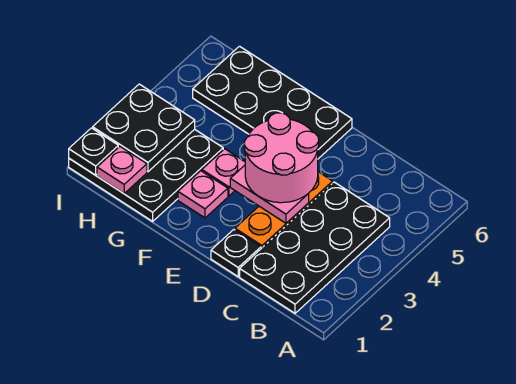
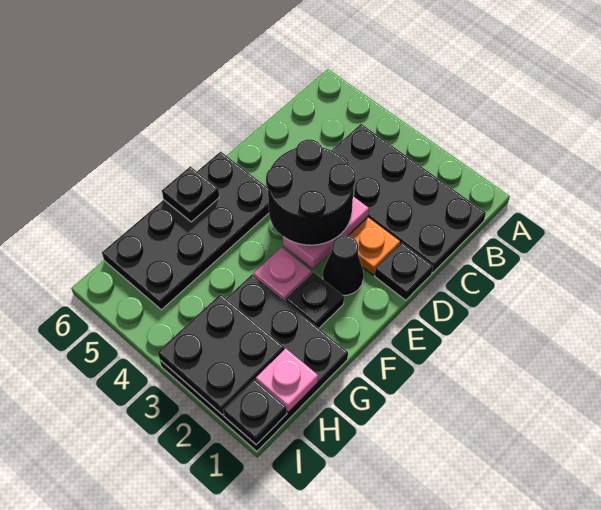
pink round brick D3:E4 level 3 -> black round brick D3:E4 level 3
none -> black cone E2 level 1
pink plate F2 level 1 -> black plate F2 level 1
none -> black plate F6 level 2

